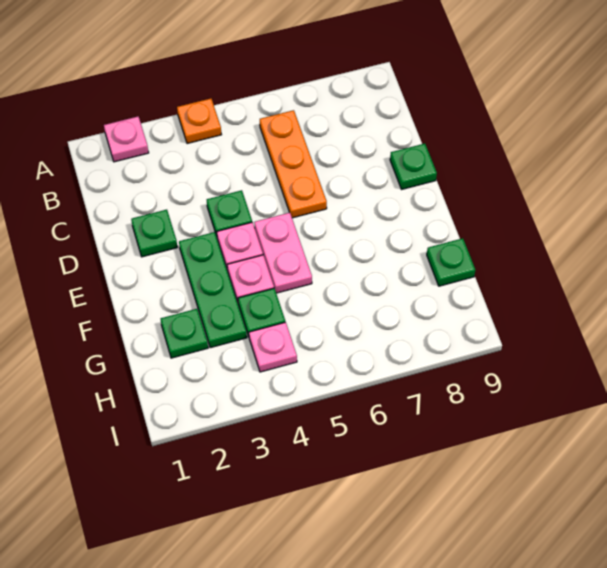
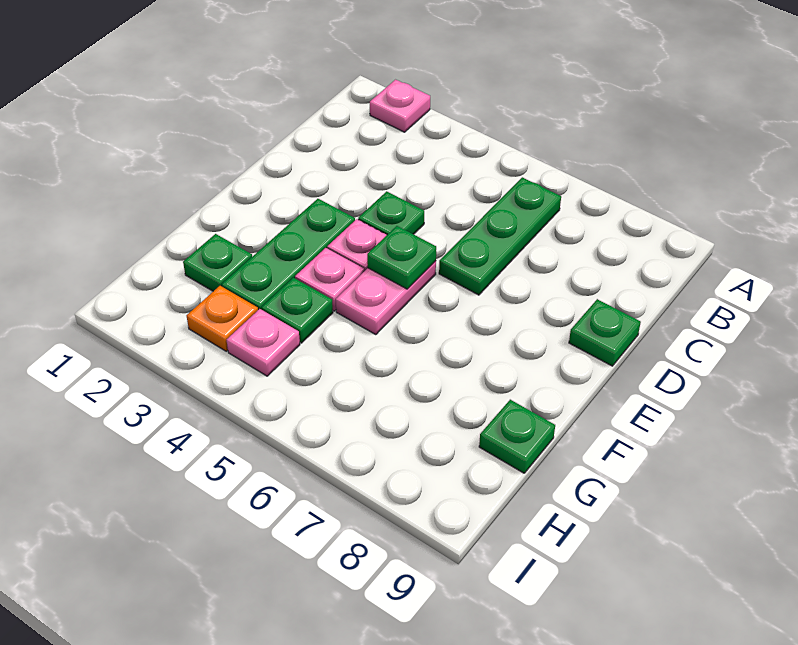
orange plate A4 level 1 -> orange plate H3 level 1
orange plate B6:D6 level 1 -> green plate B6:D6 level 1
green plate D2 level 1 -> green plate E5 level 2

